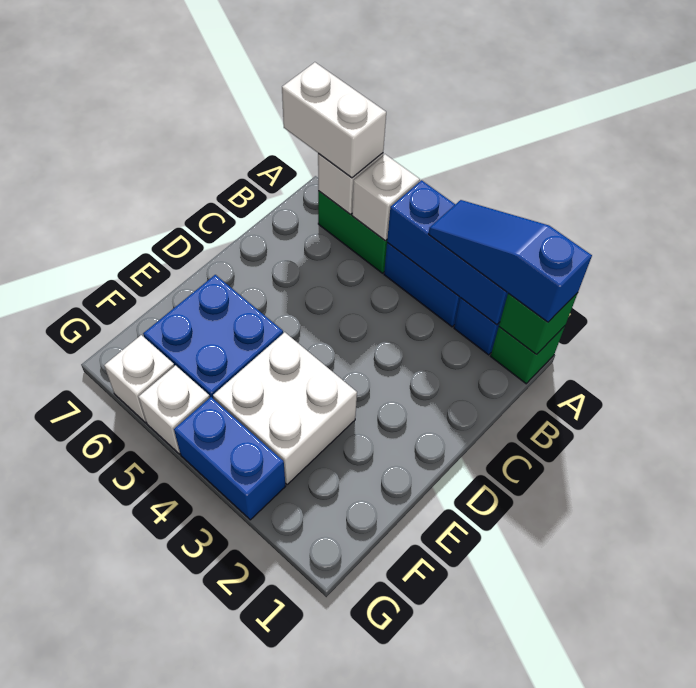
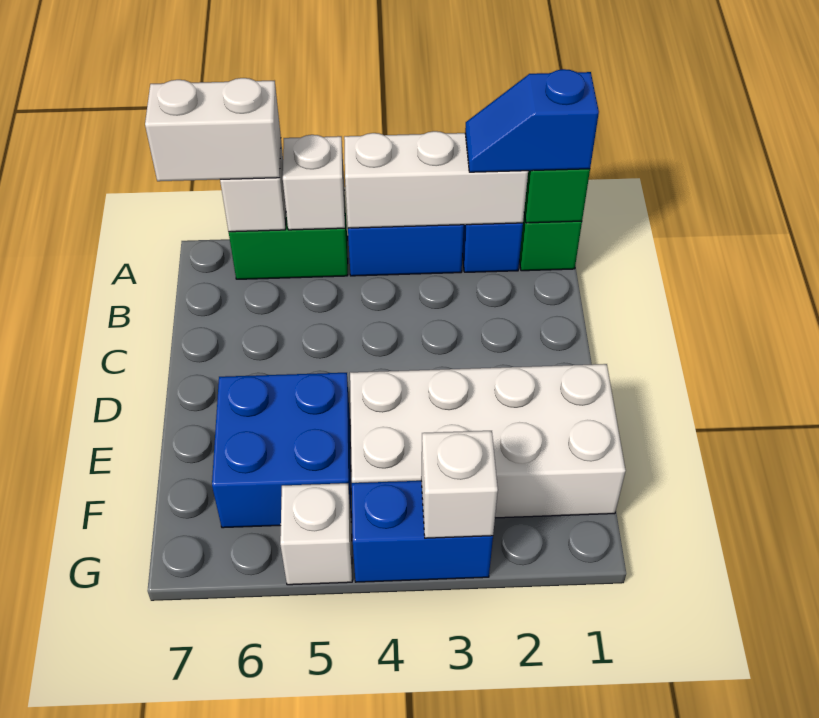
blue slope A1:A3 level 3 top 1 -> blue slope A1:A2 level 3 top 1
blue brick A2:A4 level 2 -> white brick A2:A4 level 2
white brick E3:F4 level 1 -> white brick E1:F4 level 1
white brick G6 level 1 -> white brick G3 level 2

